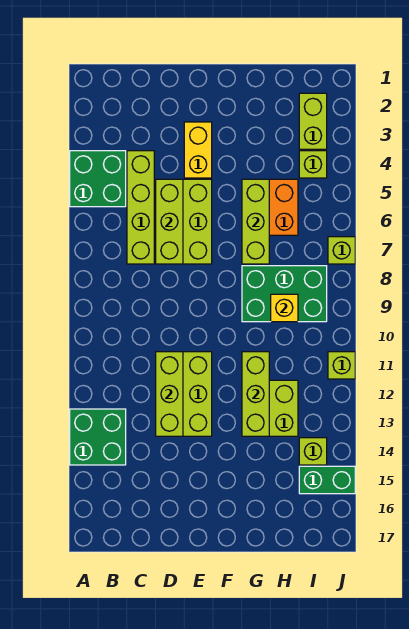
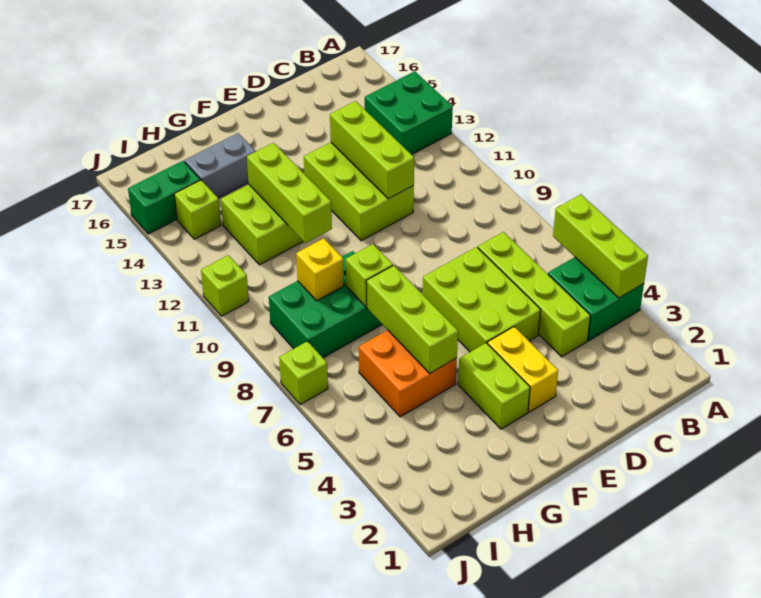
lime brick D5:D7 level 2 -> lime brick A4:A6 level 2
none -> grey brick G15:H15 level 1
lime brick I2:I3 level 1 -> lime brick F3:F4 level 1
lime brick I4 level 1 -> lime brick G8 level 2

